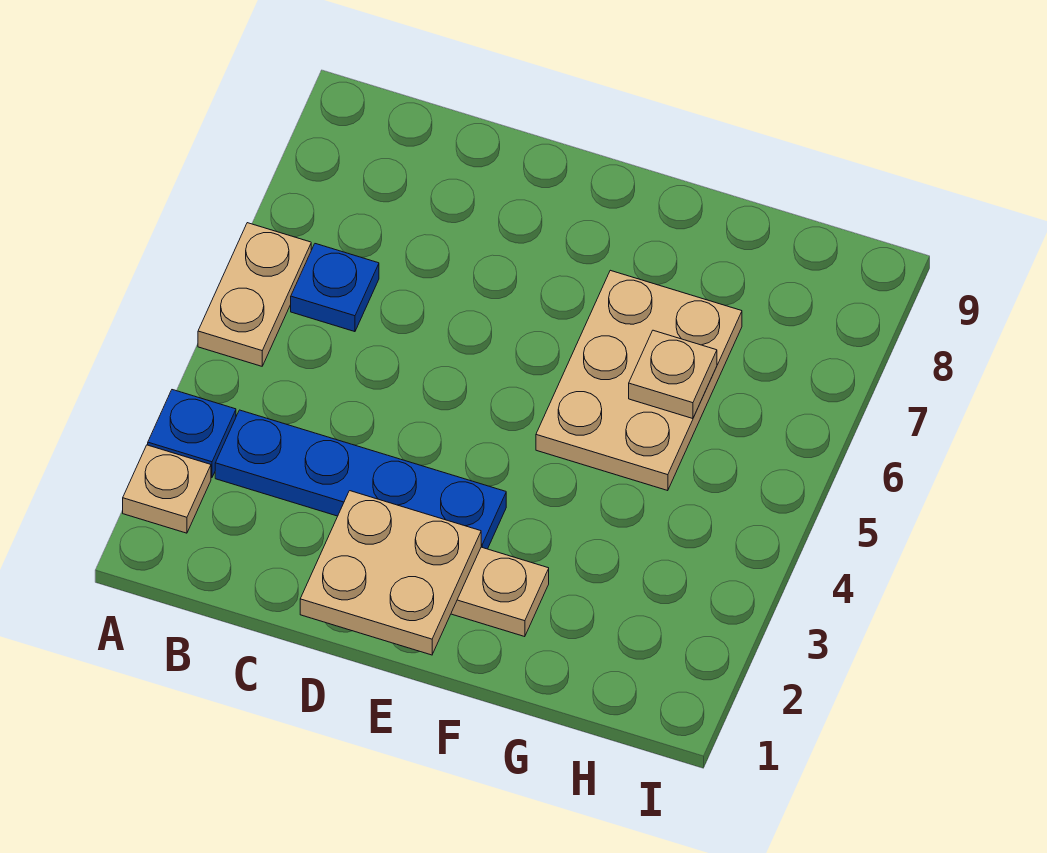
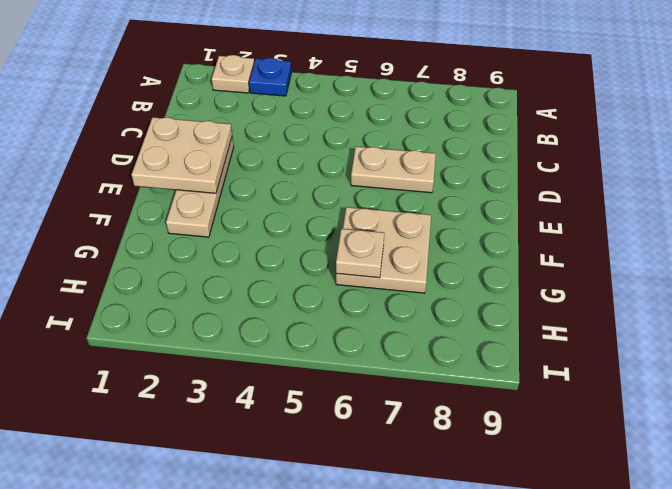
tan plate A5:A6 level 1 -> tan plate D6:D7 level 1
blue plate B3:E3 level 1 -> none
blue plate B6 level 1 -> none
tan plate F5:G7 level 1 -> tan plate F6:G7 level 1

